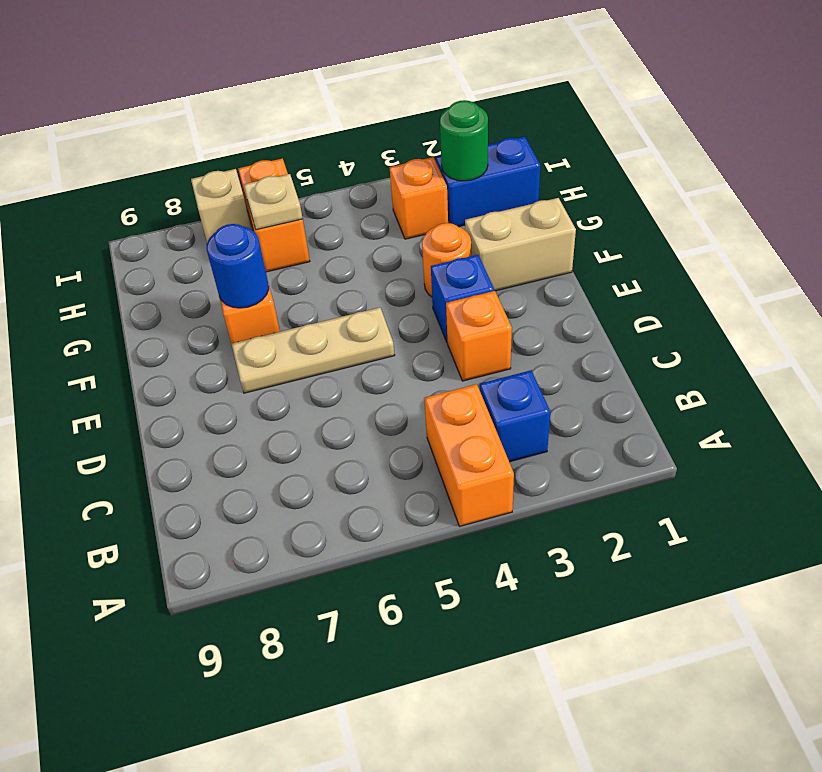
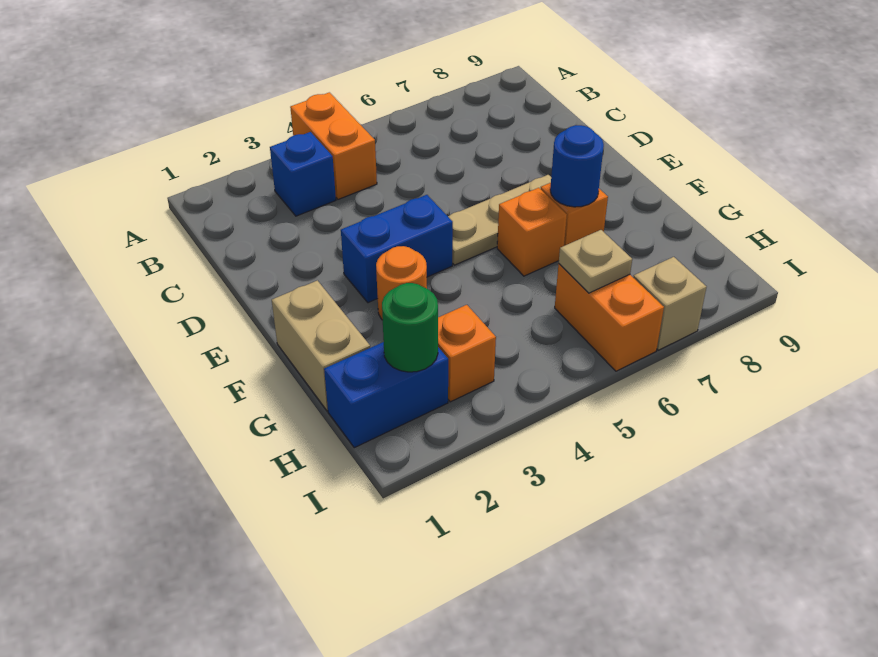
orange brick D3 level 1 -> orange brick F6 level 1
blue brick E3 level 1 -> blue brick E3:E4 level 1
tan brick F1:F2 level 1 -> tan brick F1:G1 level 1

